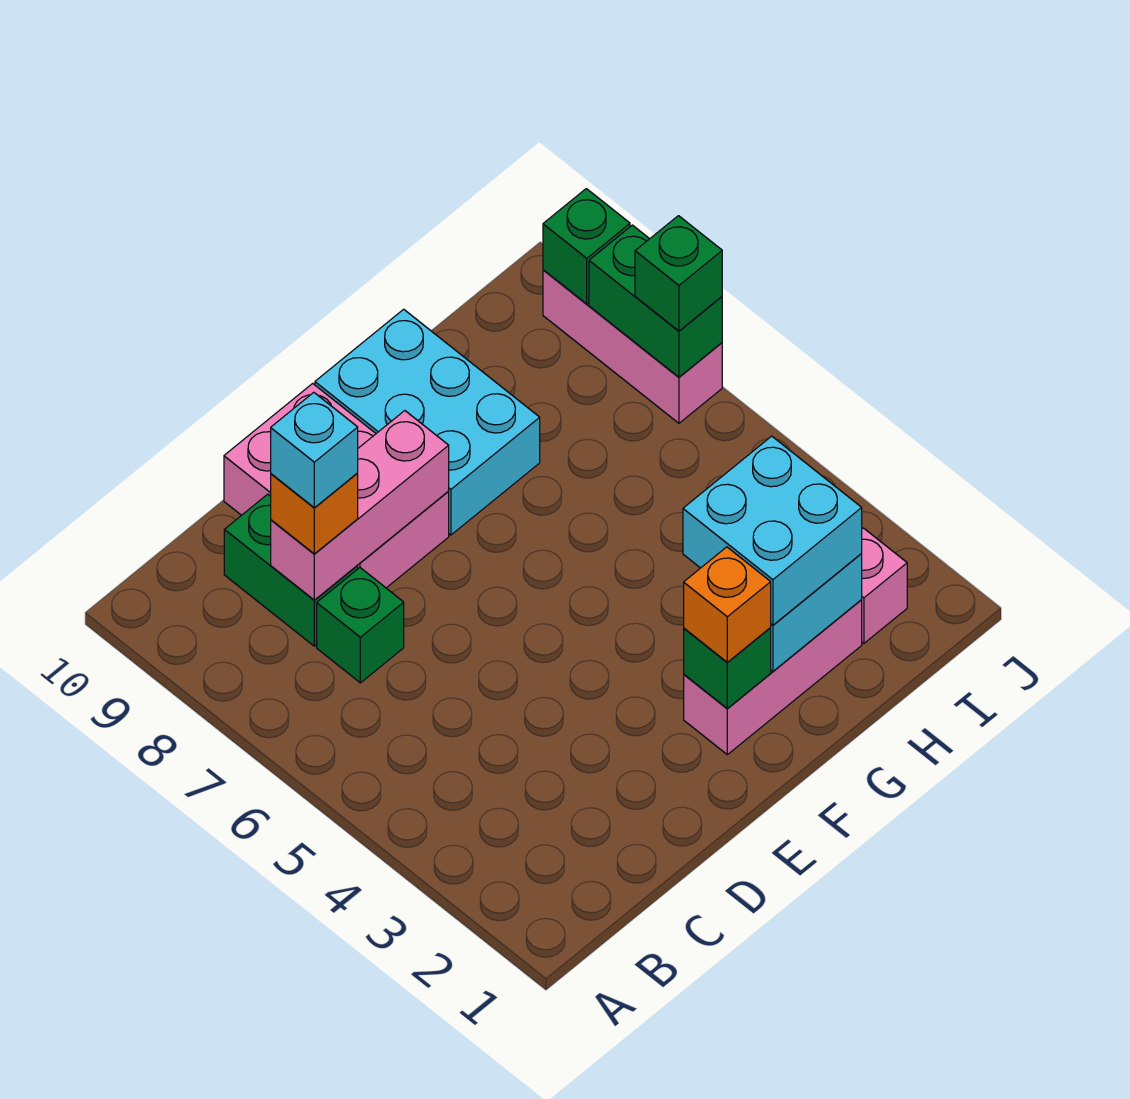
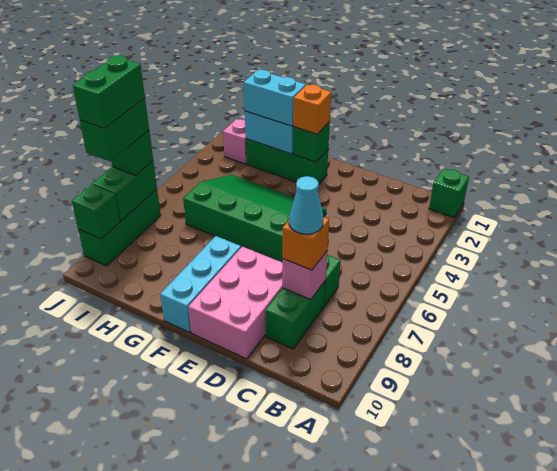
none -> green brick A1 level 1
pink brick C8:E8 level 2 -> pink brick C8 level 2
cyan brick C8 level 4 -> cyan cone C8 level 4
none -> green slope E4:H6 level 1 top 6
pink brick F2:H2 level 1 -> green brick F2:H2 level 1
cyan brick F8:G10 level 1 -> cyan brick F8:F10 level 1
cyan brick G2:H3 level 3 -> cyan brick G2:H2 level 3
pink brick J7:J9 level 1 -> green brick J7:J9 level 1
none -> green brick J7:J8 level 4
none -> green brick J7:J8 level 5

